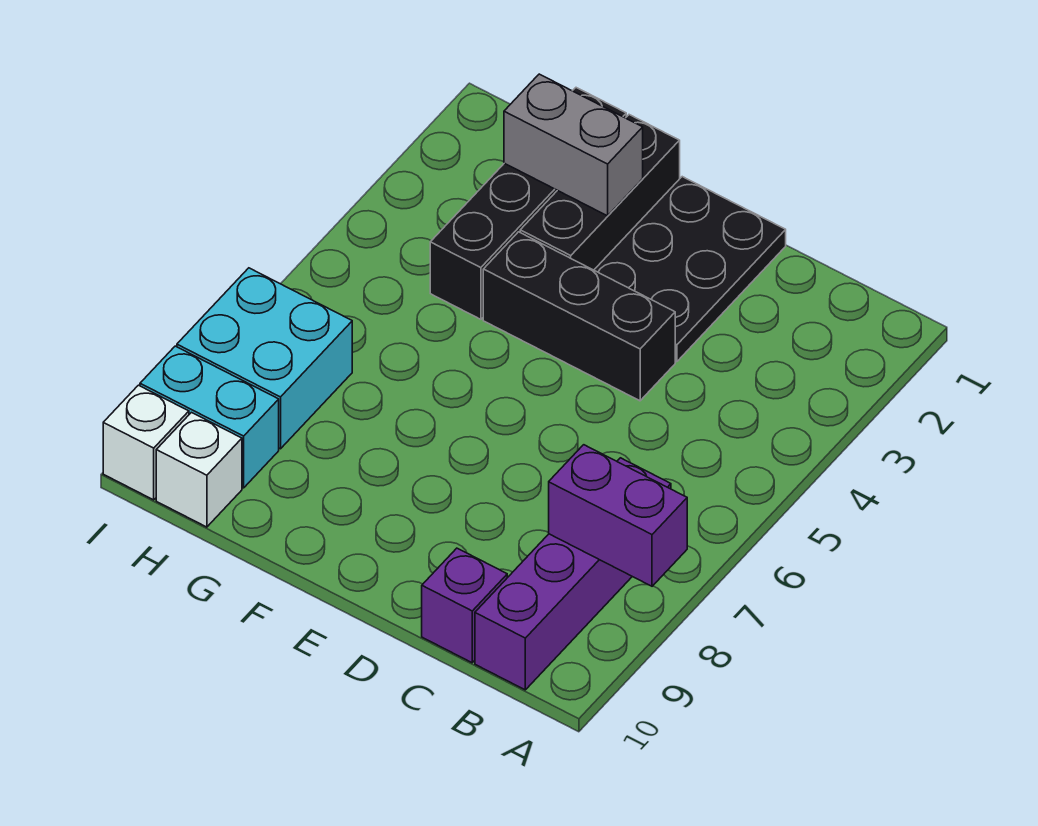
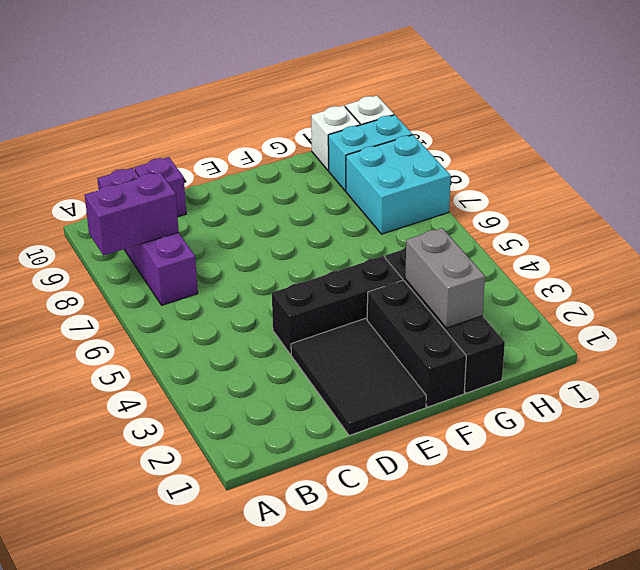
black plate D1:E3 level 1 -> black tile D1:E3 level 1
grey brick F2:G2 level 2 -> grey brick G2:G3 level 2

